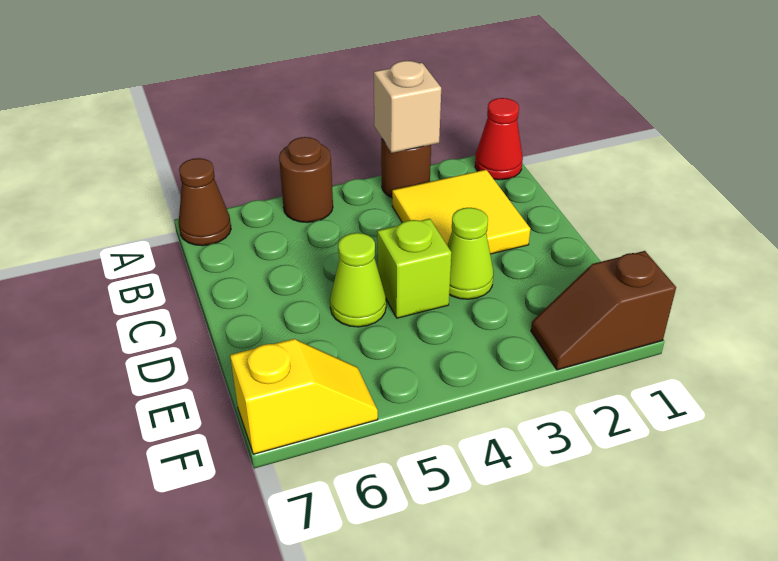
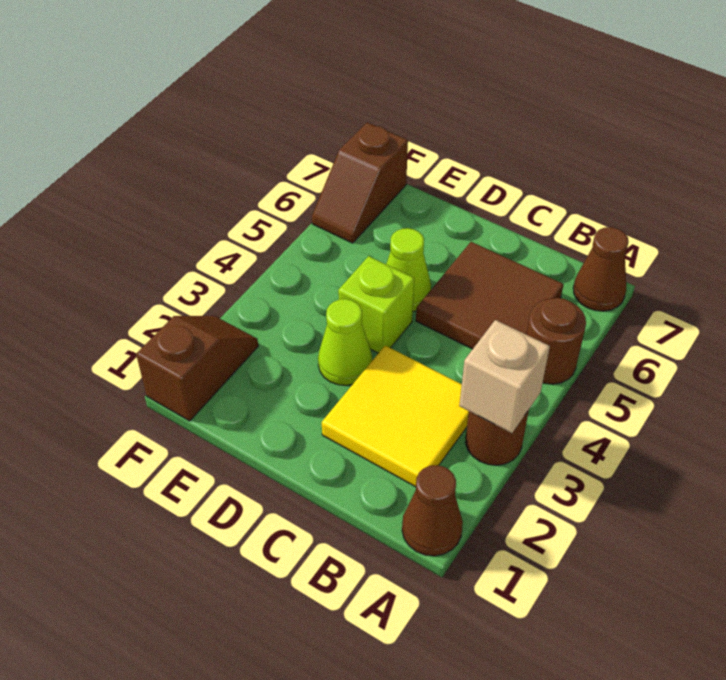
red cone A1 level 1 -> brown cone A1 level 1
none -> brown tile B5:C6 level 1
yellow slope F6:F7 level 1 top 7 -> brown slope F6:F7 level 1 top 7

